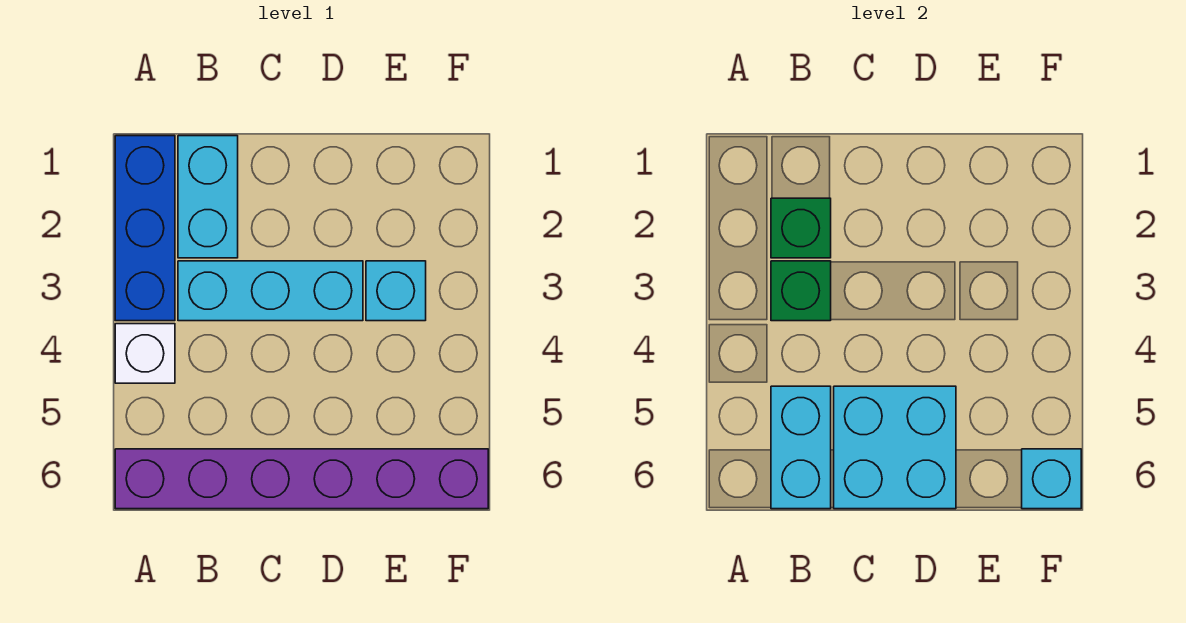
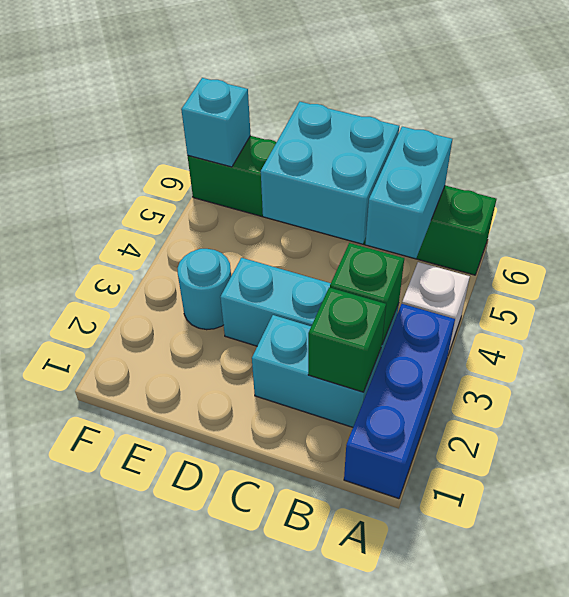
purple brick A6:F6 level 1 -> green brick A6:F6 level 1
cyan brick B1:B2 level 1 -> cyan brick B2:C2 level 1
cyan brick E3 level 1 -> cyan round brick E3 level 1

